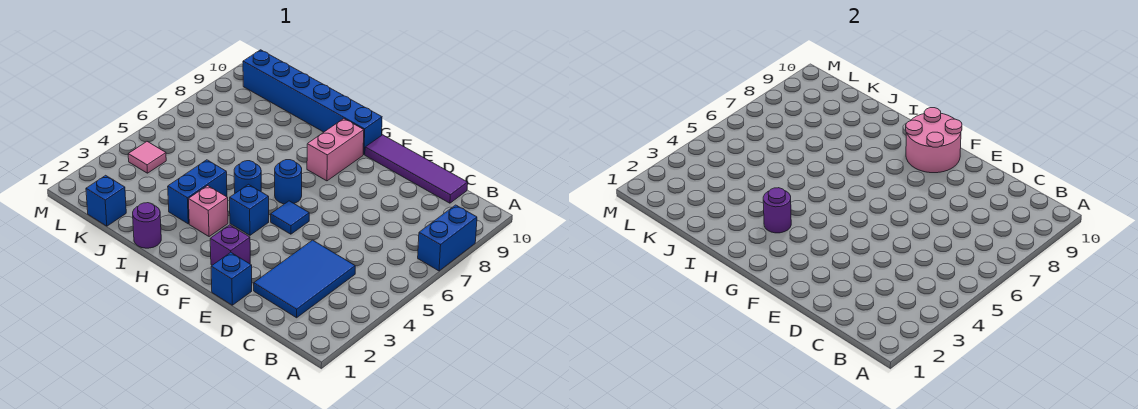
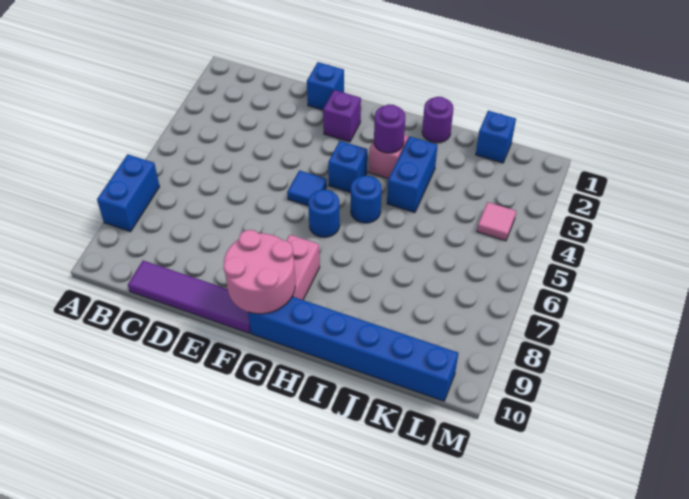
blue tile C2:D4 level 1 -> none

